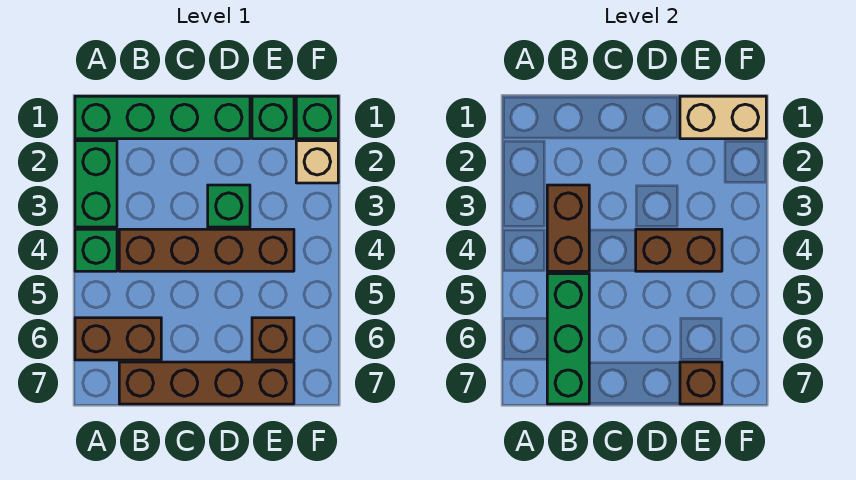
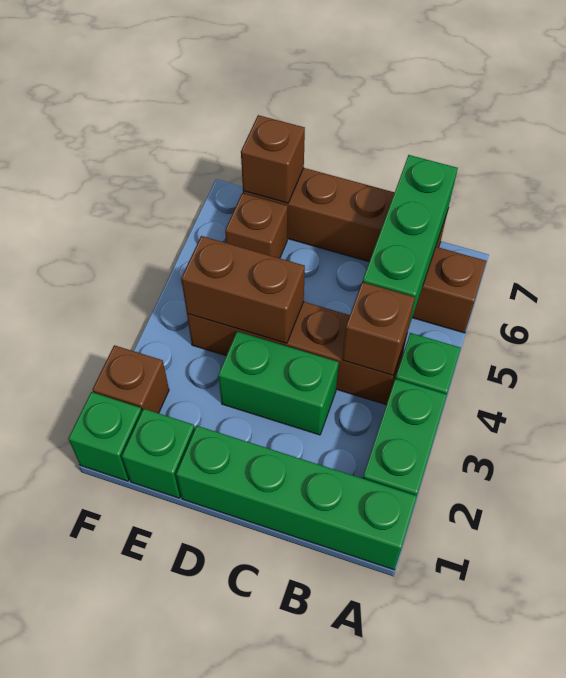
brown brick B3:B4 level 2 -> brown brick B4 level 2
green brick D3 level 1 -> green brick C3:D3 level 1
tan brick E1:F1 level 2 -> none
tan brick F2 level 1 -> brown brick F2 level 1

